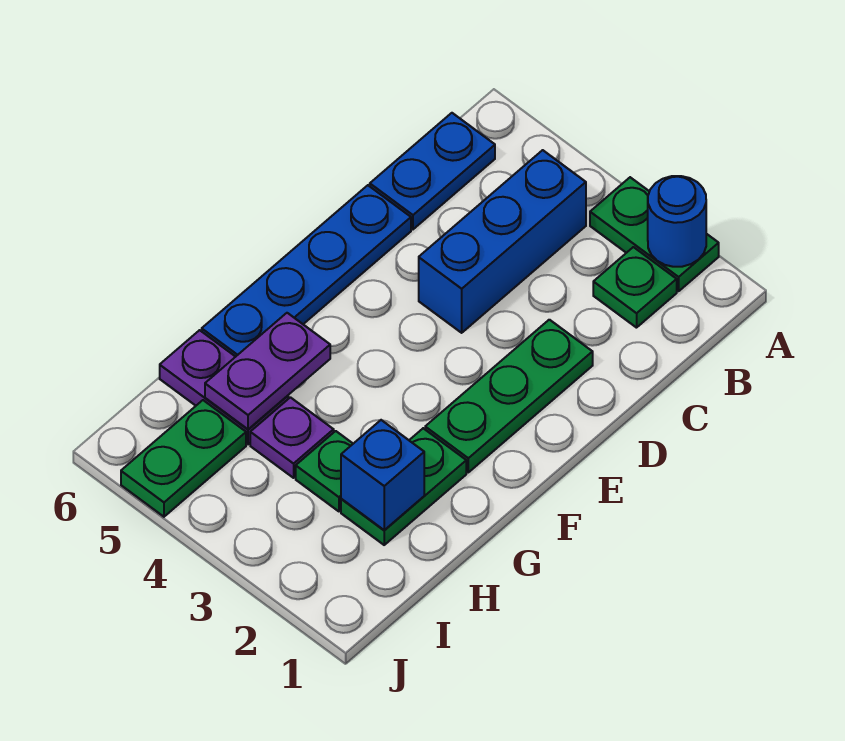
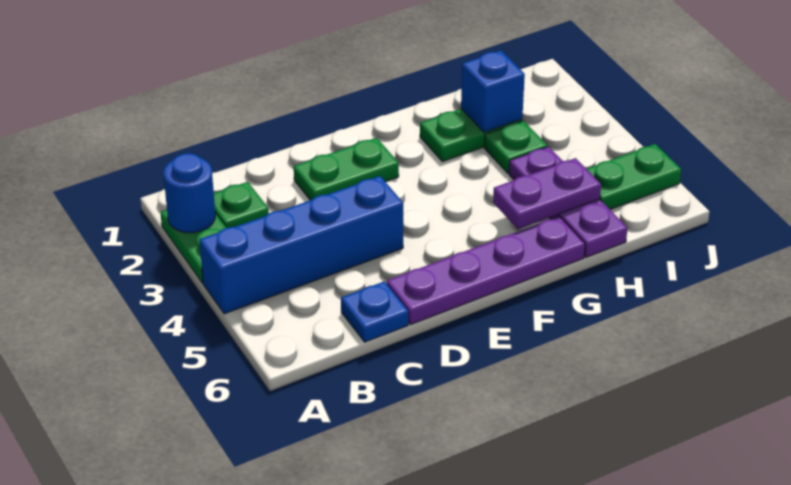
blue brick B4:D4 level 1 -> blue brick A4:D4 level 1
blue plate B6:C6 level 1 -> blue plate C6 level 1
green plate D2:F2 level 1 -> green plate D2:E2 level 1
blue plate D6:G6 level 1 -> purple plate D6:G6 level 1

